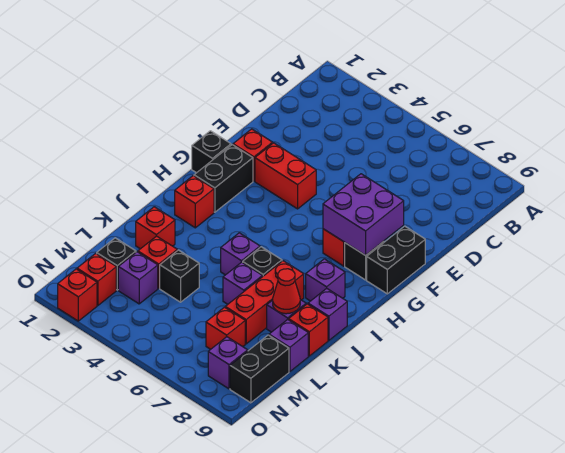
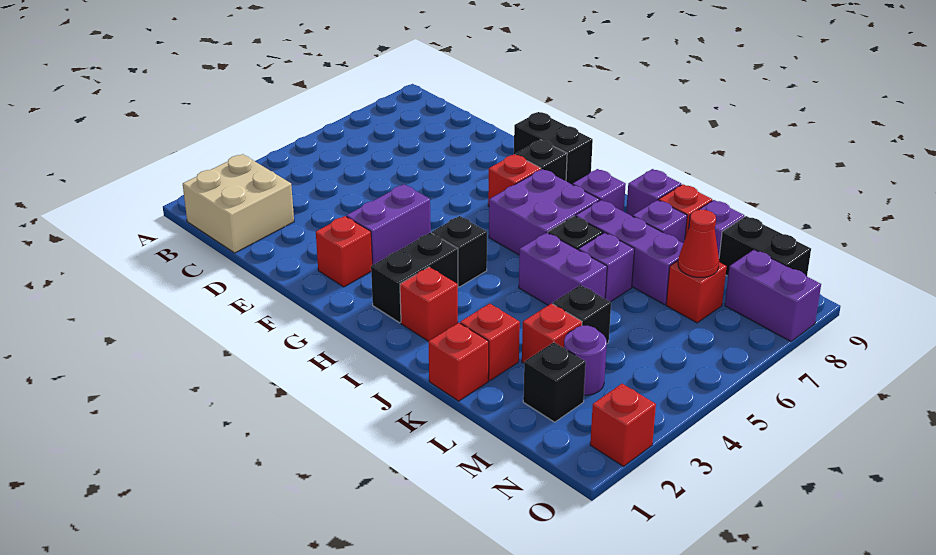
none -> tan brick B1:C2 level 1
red brick F3:F4 level 1 -> purple brick F3:F4 level 1
purple brick F7:G8 level 2 -> purple brick H6:I7 level 1
black brick G1 level 1 -> black brick H4 level 1
black brick G2:H2 level 1 -> black brick H2:H3 level 1
purple brick J5 level 1 -> purple brick J5:K5 level 1
red brick J7:L7 level 1 -> purple brick J7:L7 level 1
red cone K8 level 2 -> red cone M7 level 2
purple brick M3 level 1 -> purple round brick M3 level 1
red brick N2 level 1 -> red brick K1 level 1
purple brick N8 level 1 -> purple brick N8:O8 level 1

